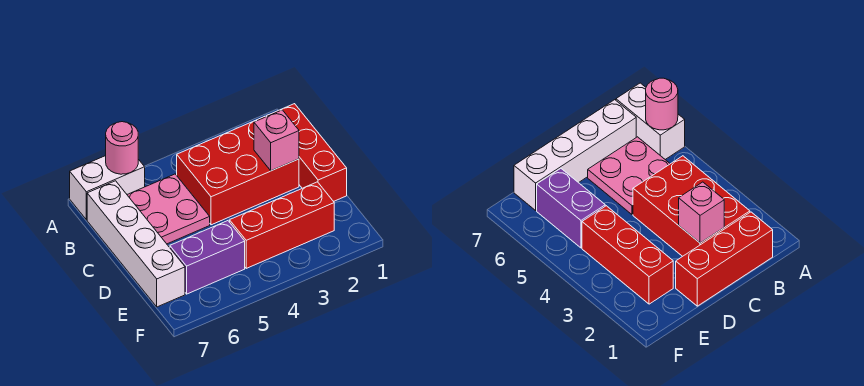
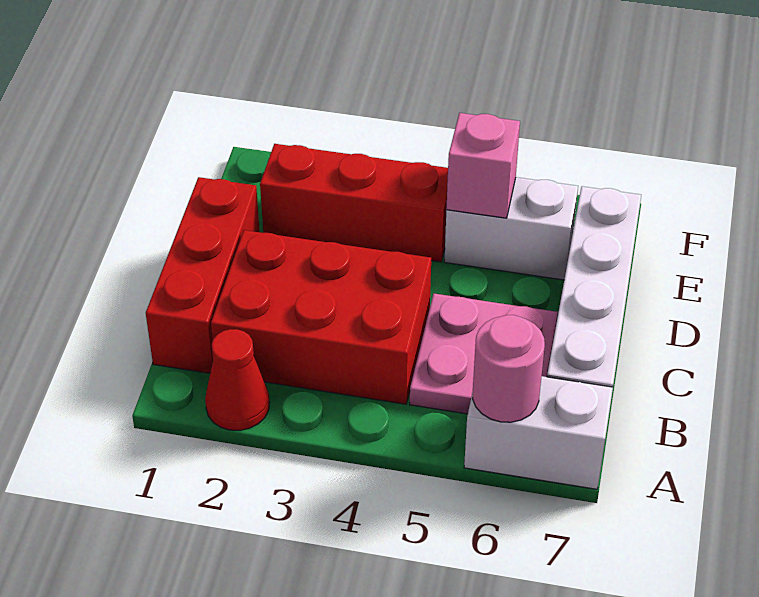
none -> red cone A2 level 1
pink brick C2 level 2 -> pink brick E5 level 2
purple brick E5:E6 level 1 -> white brick E5:E6 level 1

